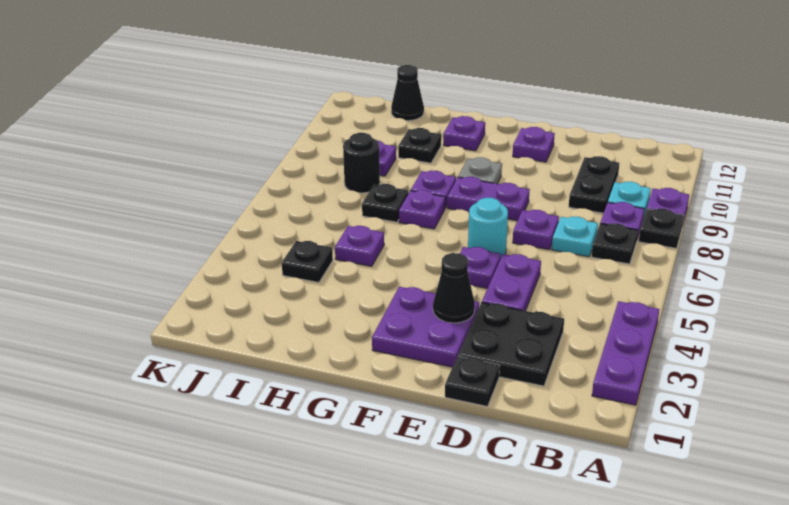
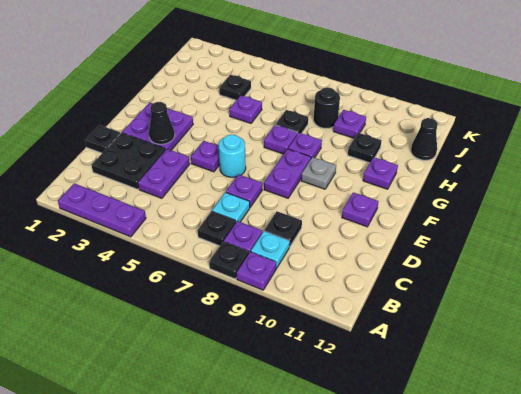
black plate C9:C10 level 1 -> black plate C9 level 1
purple plate D4:D5 level 1 -> purple plate C4:D4 level 1

